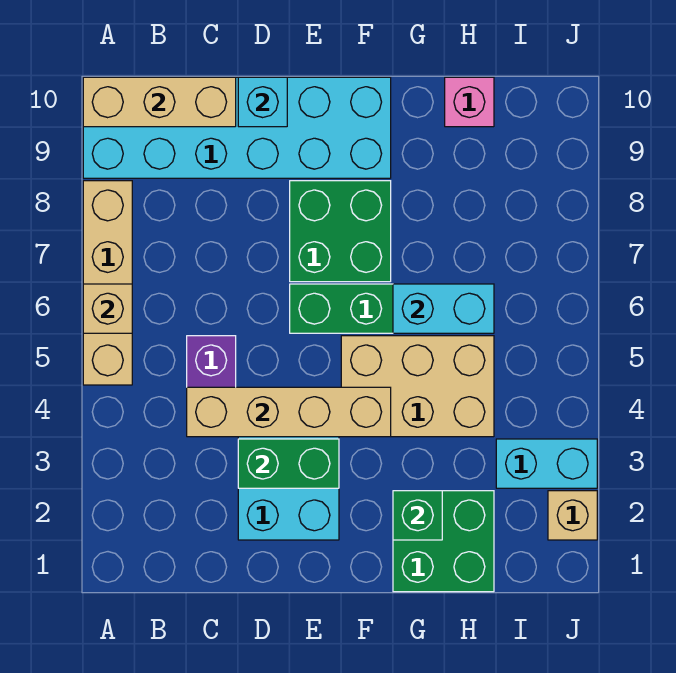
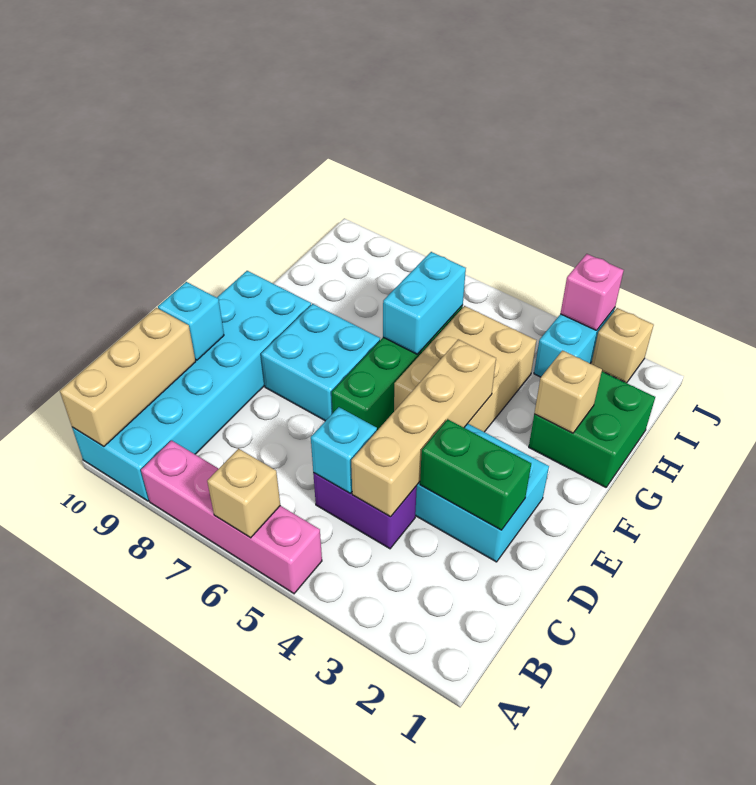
tan brick A5:A8 level 1 -> pink brick A5:A8 level 1
none -> cyan brick C5 level 2
green brick D3:E3 level 2 -> green brick D2:D3 level 2
green brick E7:F8 level 1 -> cyan brick E7:F8 level 1
green brick G2 level 2 -> tan brick G2 level 2
pink brick H10 level 1 -> pink brick J3 level 2

